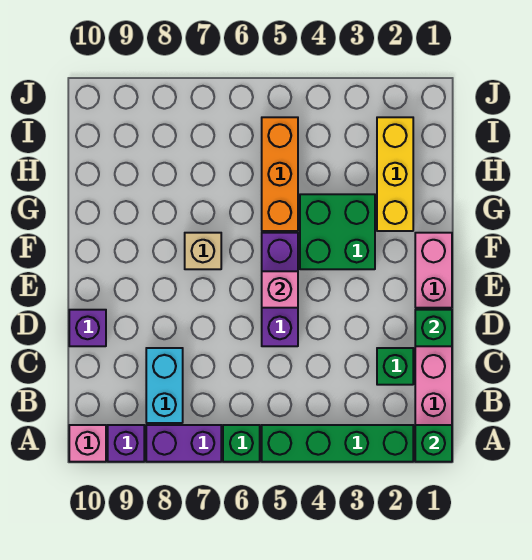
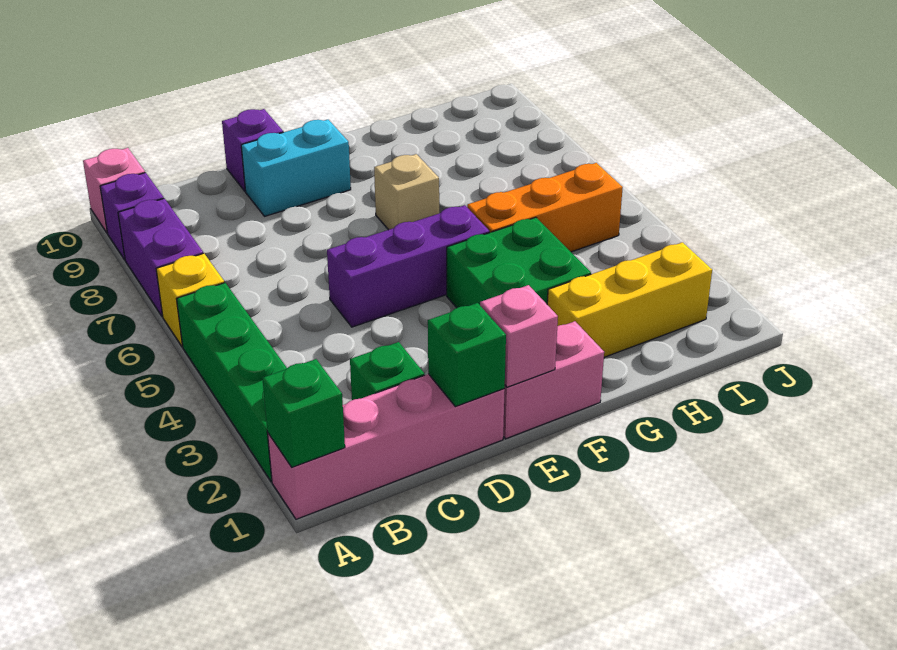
green brick A6 level 1 -> yellow brick A6 level 1
cyan brick B8:C8 level 1 -> cyan brick D9:E9 level 1
pink brick E5 level 2 -> pink brick E1 level 2

